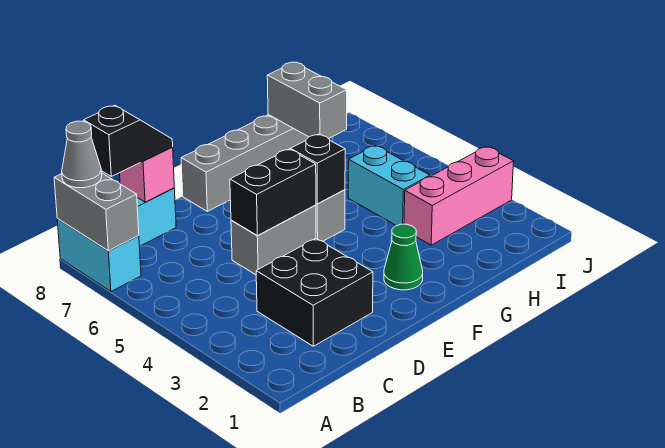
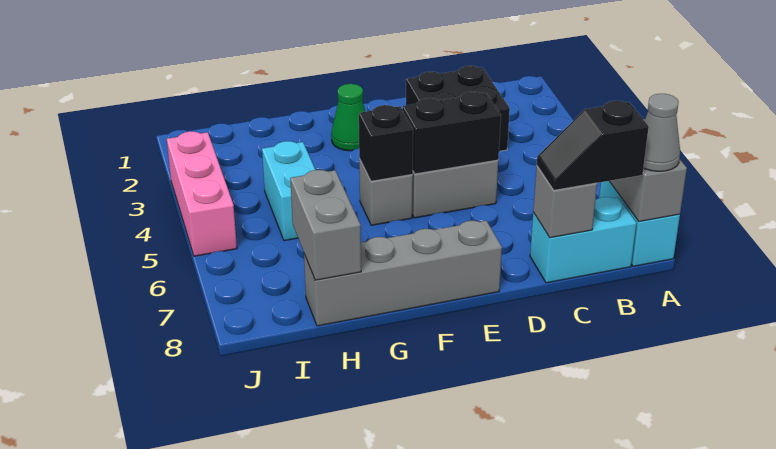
pink brick C8 level 2 -> grey brick C8 level 2
pink brick H3:J3 level 1 -> pink brick J3:J5 level 1

